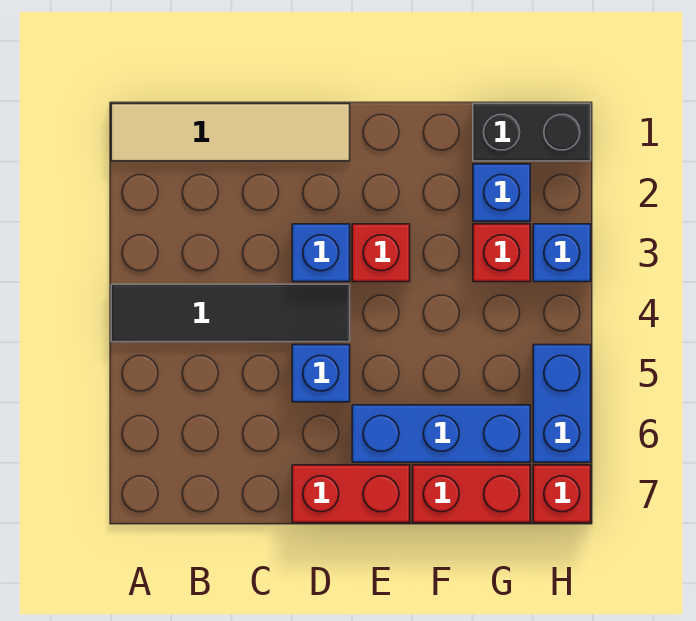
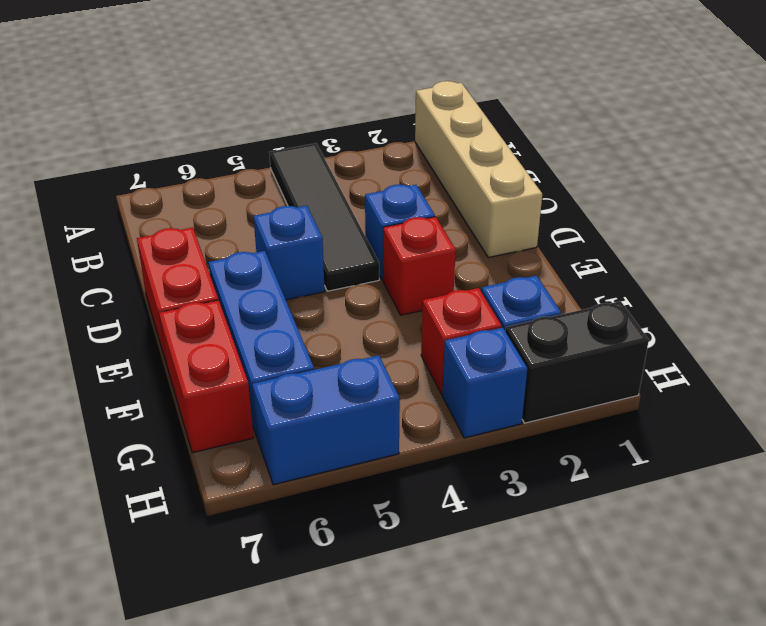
tan tile A1:D1 level 1 -> tan brick A1:D1 level 1
black brick G1:H1 level 1 -> black brick H1:H2 level 1
red brick H7 level 1 -> none

